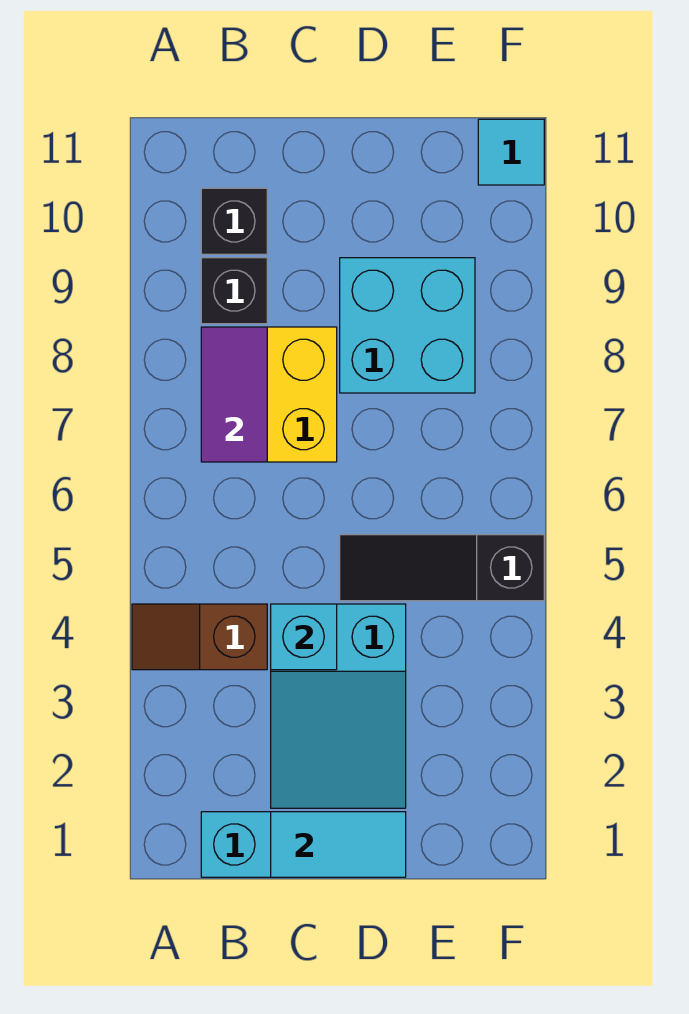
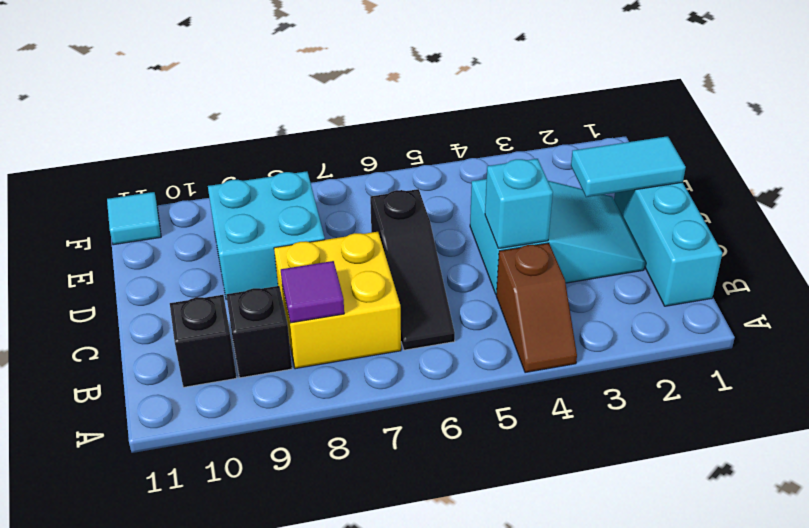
purple tile B7:B8 level 2 -> purple tile B8 level 2
cyan tile C1:D1 level 2 -> cyan tile D1:D2 level 2
black slope D5:F5 level 1 top F -> black slope B6:D6 level 1 top D

